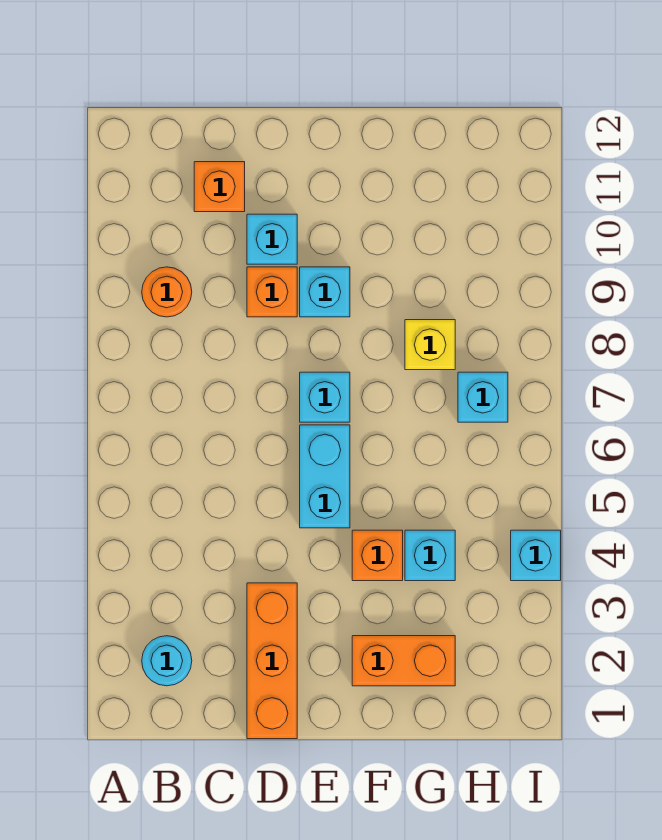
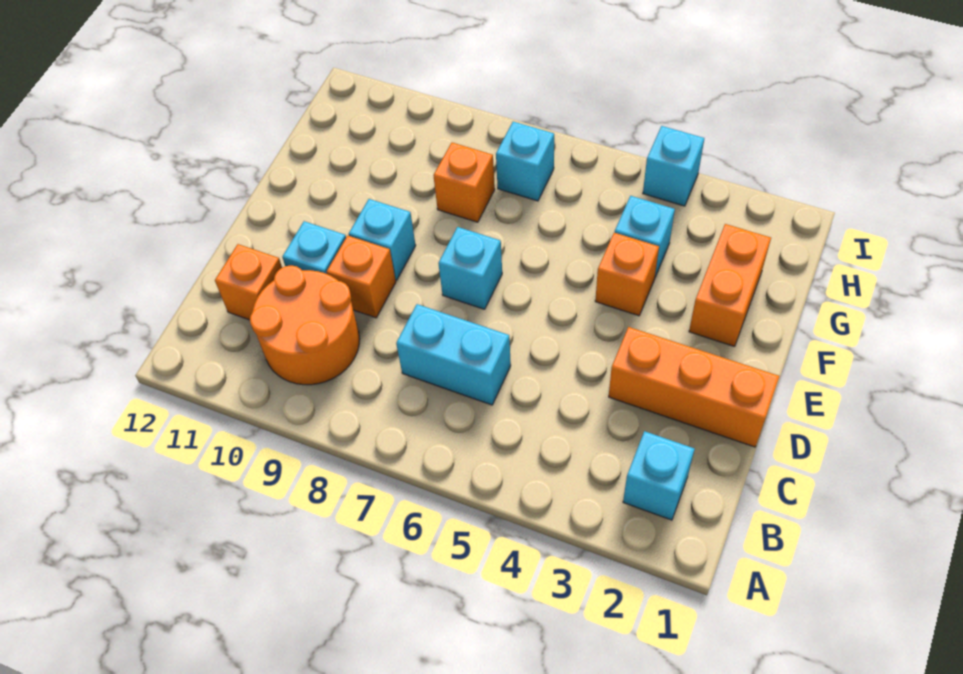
cyan round brick B2 level 1 -> cyan brick B2 level 1
orange round brick B9 level 1 -> orange round brick B9:C10 level 1
cyan brick E5:E6 level 1 -> cyan brick C6:C7 level 1
yellow brick G8 level 1 -> orange brick G8 level 1

